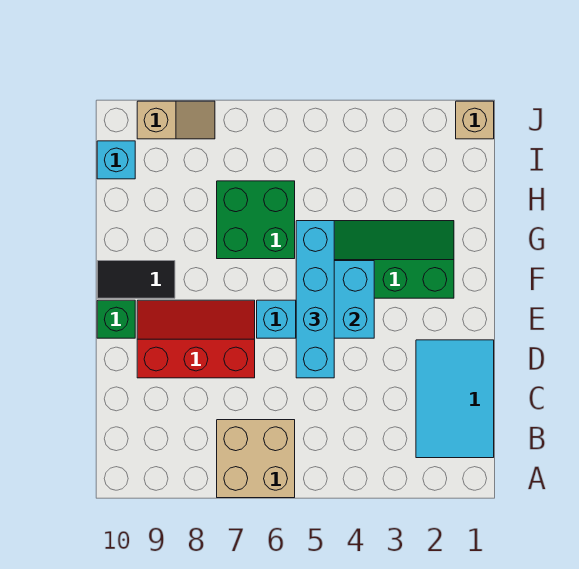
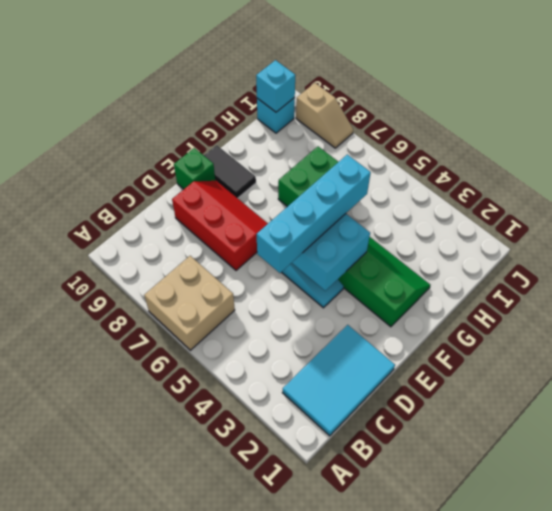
none -> cyan brick I10 level 2
tan brick J1 level 1 -> none

